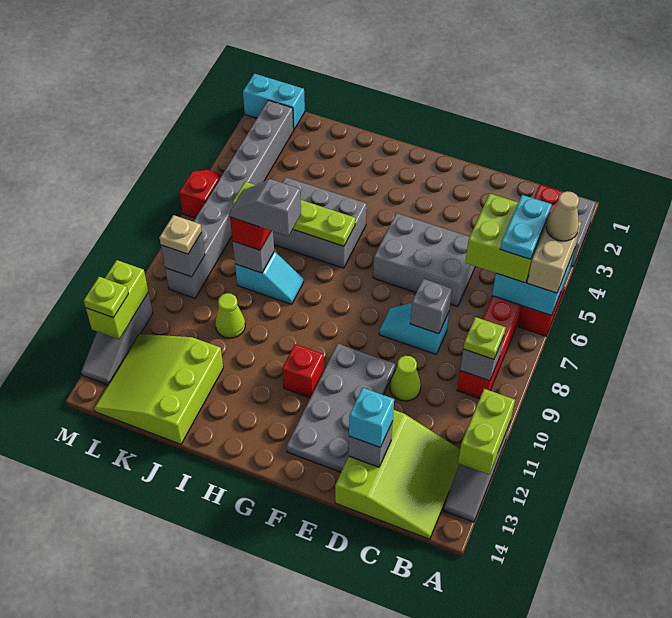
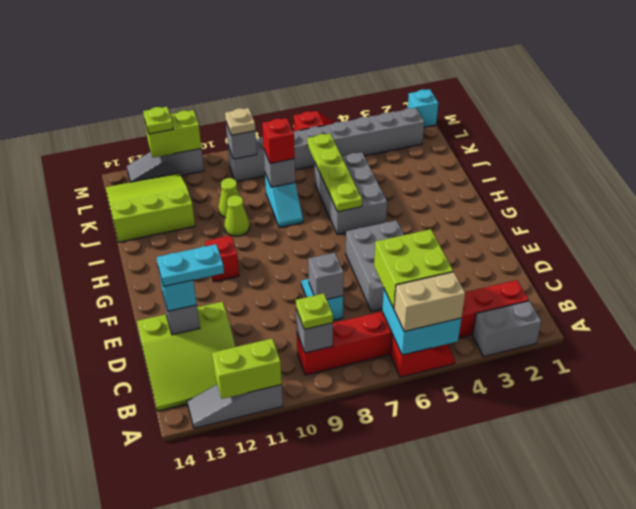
tan cone A5 level 4 -> none
cyan plate B5:B6 level 4 -> cyan plate D12:D13 level 4
lime cone D10 level 1 -> lime cone I10 level 1
grey plate E10:F13 level 1 -> none
grey slope I8:J8 level 4 top I -> none
cyan brick L1:M1 level 1 -> cyan brick M1 level 1

